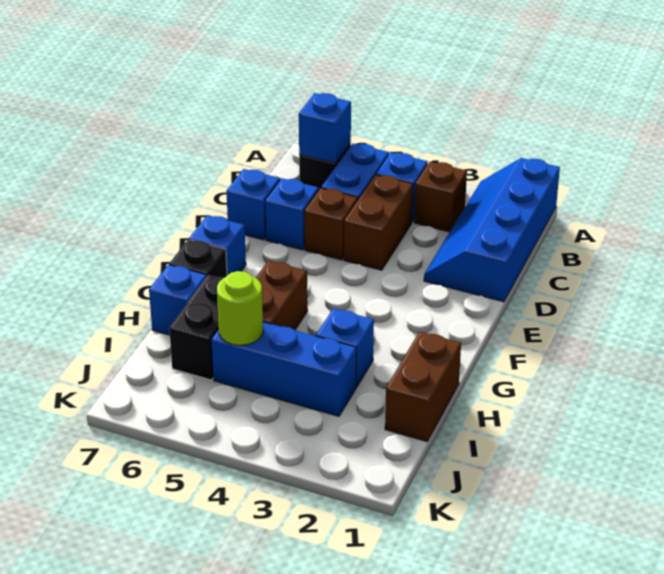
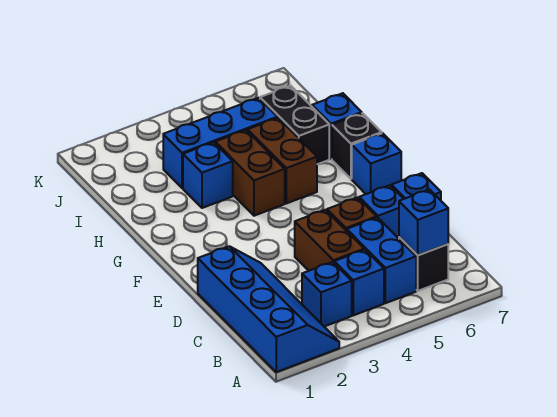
brown brick B3 level 1 -> blue brick B3 level 1
brown brick H1:I1 level 1 -> brown brick G4:H4 level 1
lime round brick I5 level 2 -> none

